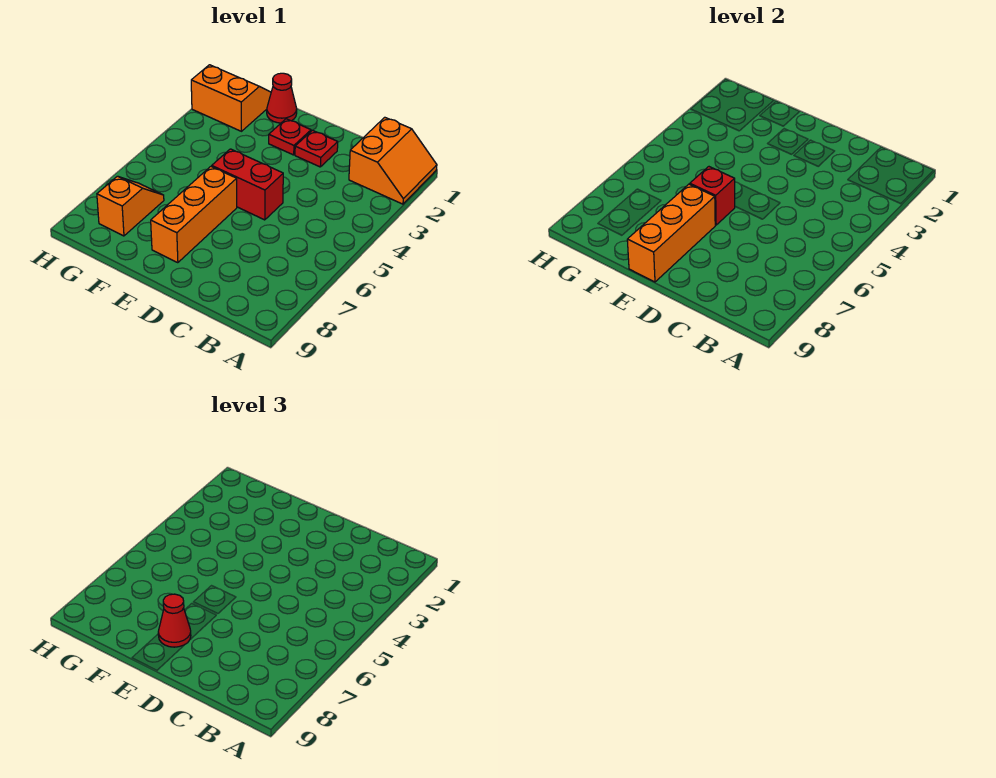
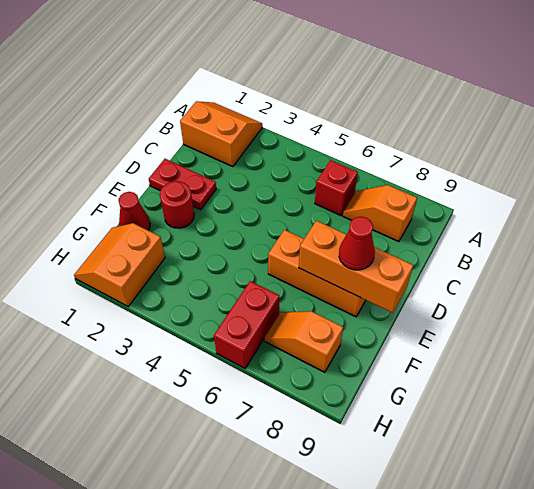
none -> orange slope B7:B8 level 1 top 8
red plate D2 level 1 -> red plate D1:D2 level 1
red brick D5:E5 level 1 -> red brick G6:H6 level 1
red plate E2 level 1 -> red round brick E2 level 1
red brick E6 level 2 -> red brick B6 level 1

